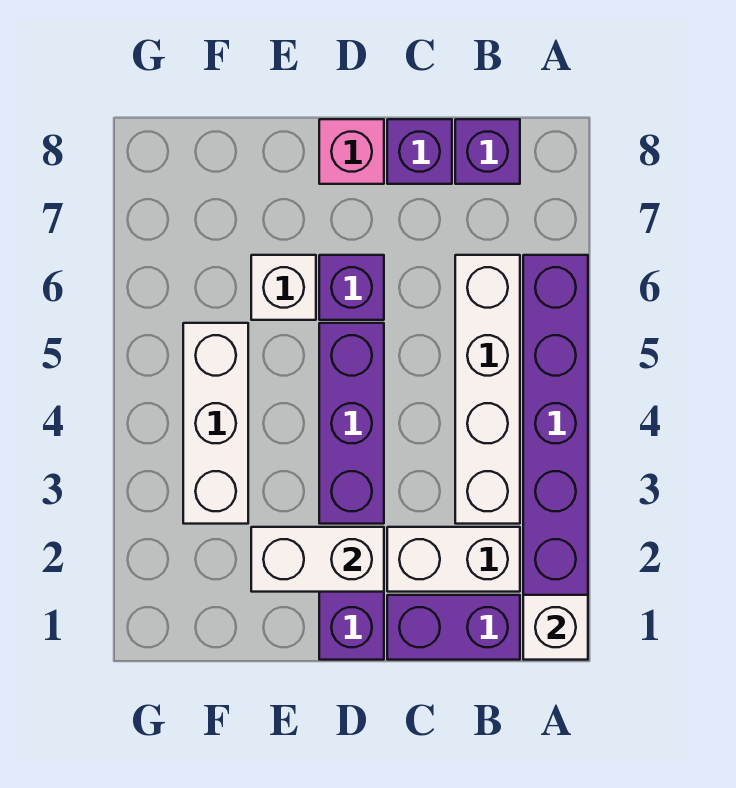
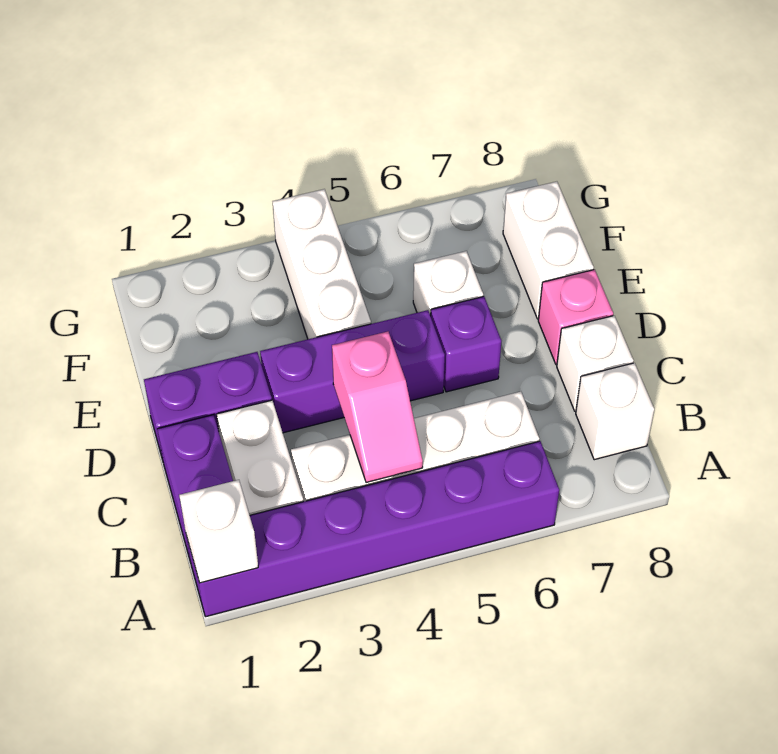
none -> pink slope B4:C4 level 2 top C
purple brick B8 level 1 -> white brick B8 level 1
purple brick C8 level 1 -> white brick C8 level 1
white brick D2:E2 level 2 -> white brick E8:F8 level 1
white brick F3:F5 level 1 -> white brick E4:G4 level 1

